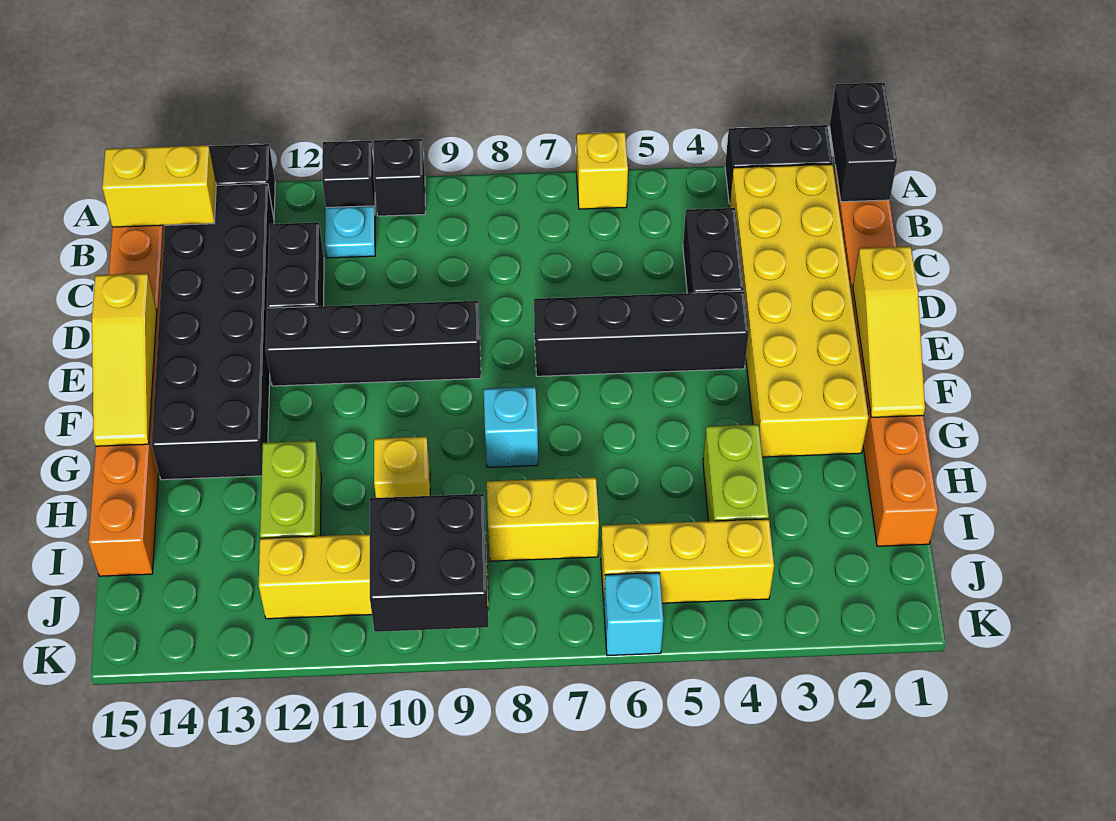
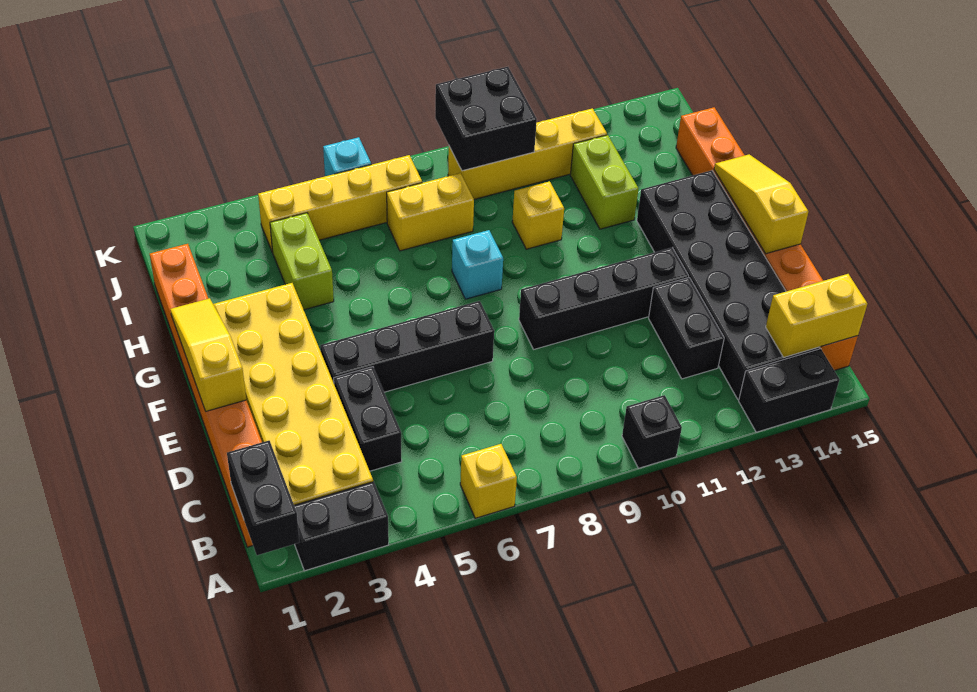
black brick A11 level 1 -> none
cyan plate B11 level 1 -> none
yellow brick J4:J6 level 1 -> yellow brick J4:J7 level 1

